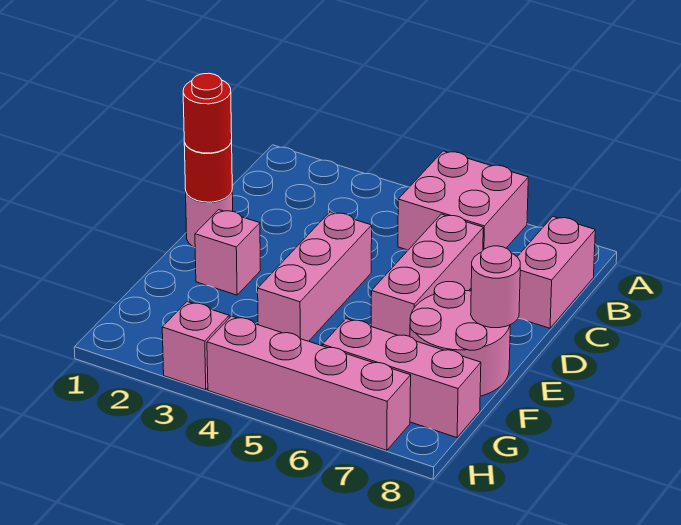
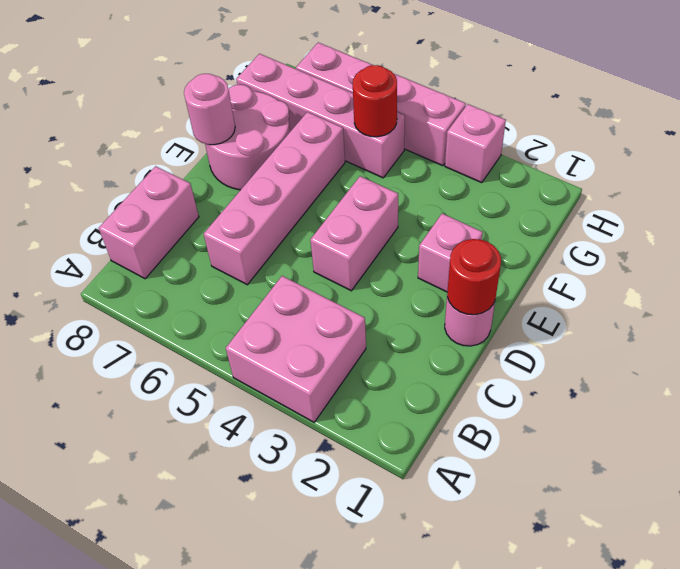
pink brick A5:B6 level 1 -> pink brick A3:B4 level 1
pink brick C6:E6 level 1 -> pink brick C6:F6 level 1
red round brick D1 level 3 -> red round brick G5 level 2
pink brick D4:F4 level 1 -> pink brick D4:E4 level 1
pink brick G6:G8 level 1 -> pink brick G5:G8 level 1

